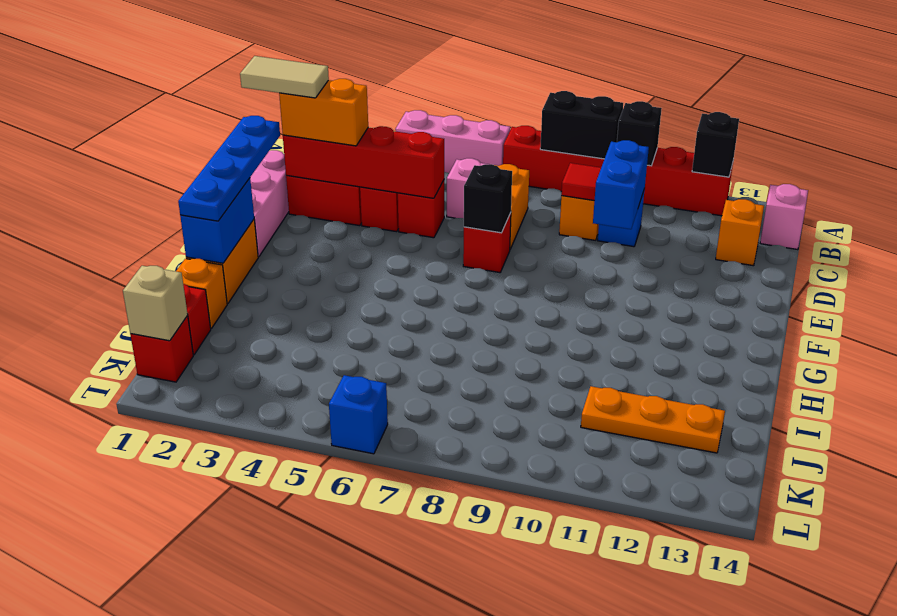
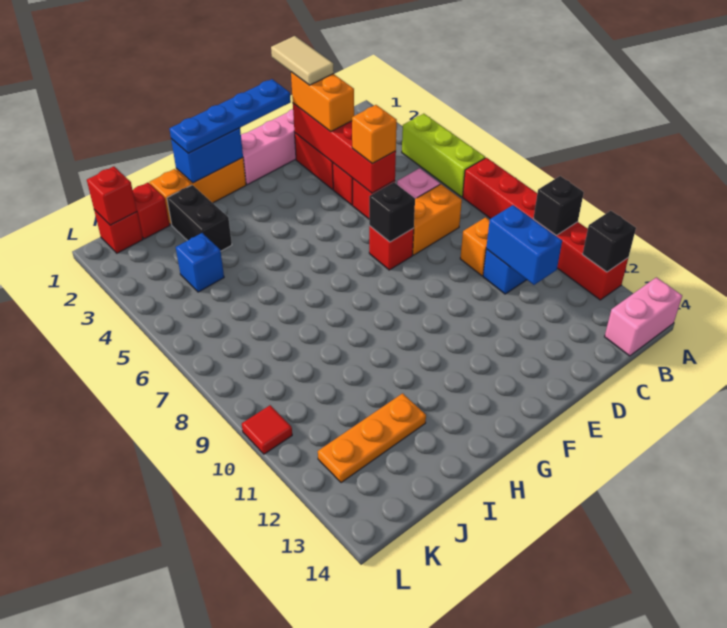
pink brick A4:A6 level 1 -> lime brick A4:A6 level 1
black brick A8:A9 level 2 -> black brick I2:I3 level 1
pink brick B14 level 1 -> pink brick A14:B14 level 1
red tile C9 level 2 -> red tile L10 level 1
blue brick C10:D10 level 2 -> blue brick C10:C11 level 2
orange brick C13 level 1 -> orange brick D5 level 3
orange plate J11:J13 level 1 -> orange plate I12:K12 level 1
tan brick K1 level 2 -> red brick K1 level 2
blue brick L6 level 1 -> blue brick J4 level 1

